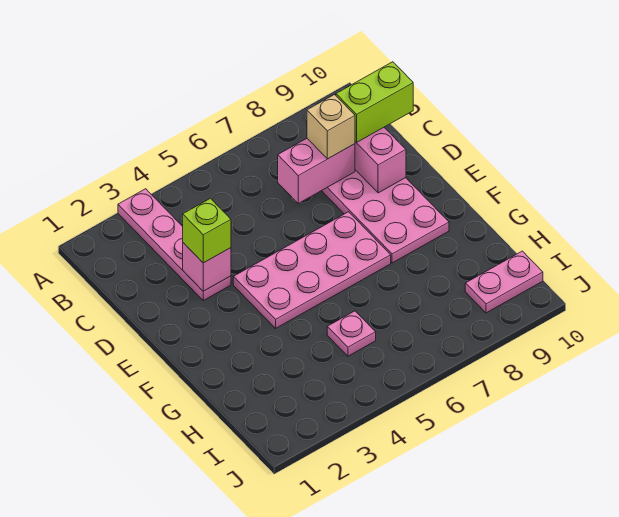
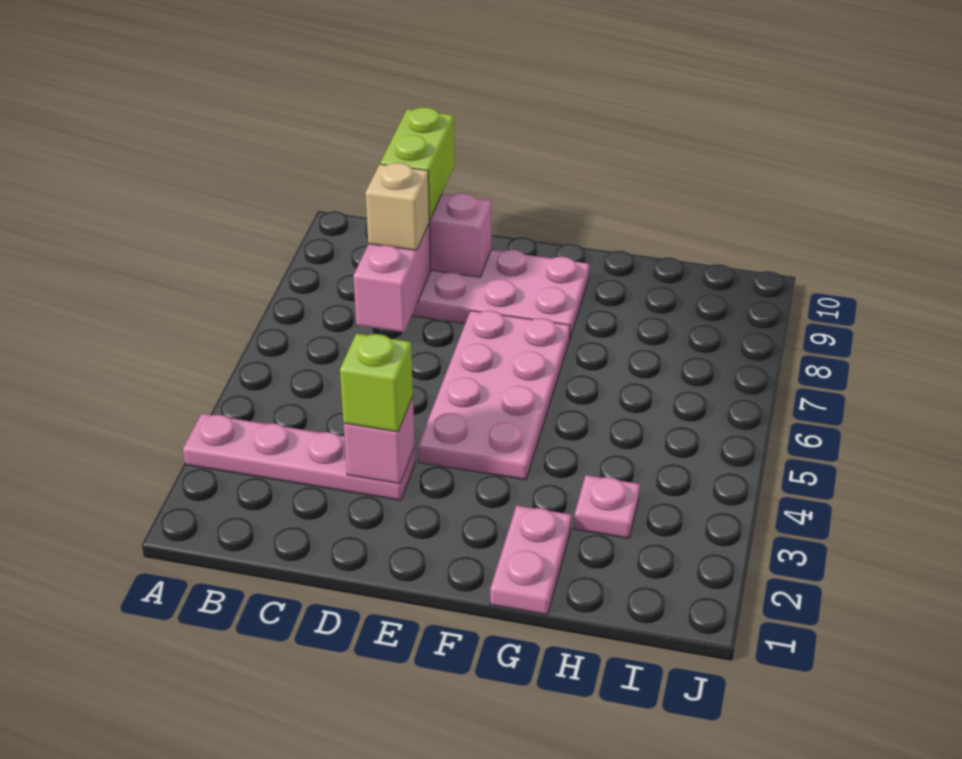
pink plate H5 level 1 -> pink plate H3 level 1
pink plate I9:I10 level 1 -> pink plate G1:G2 level 1

